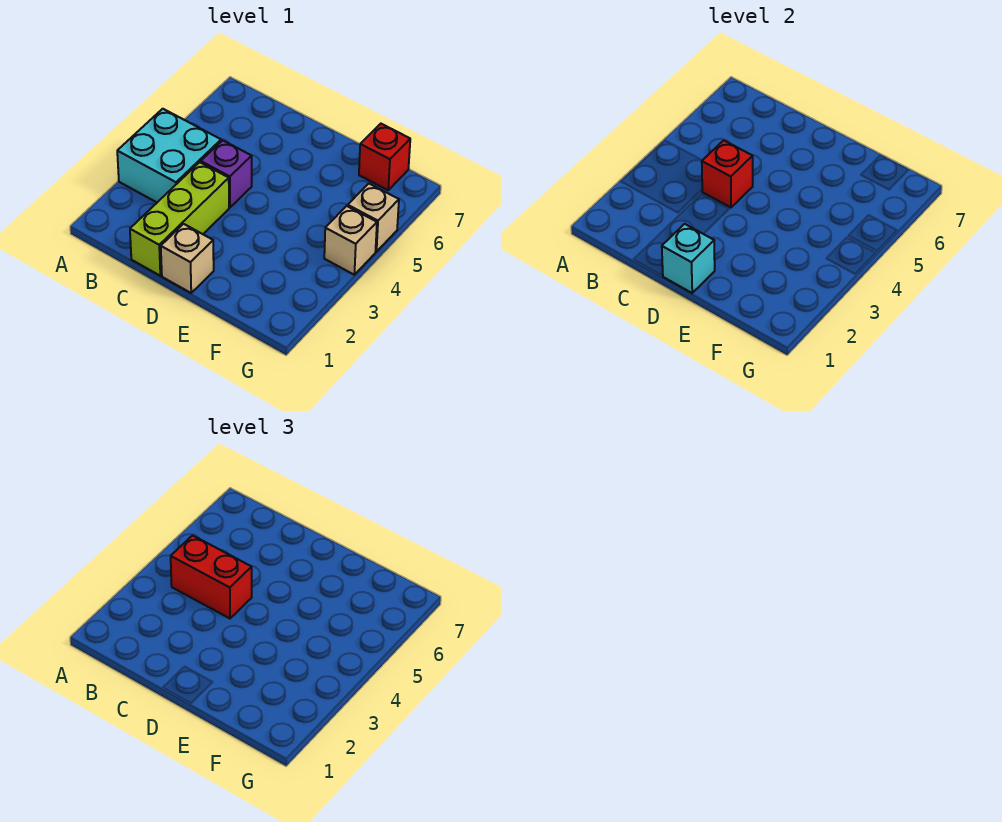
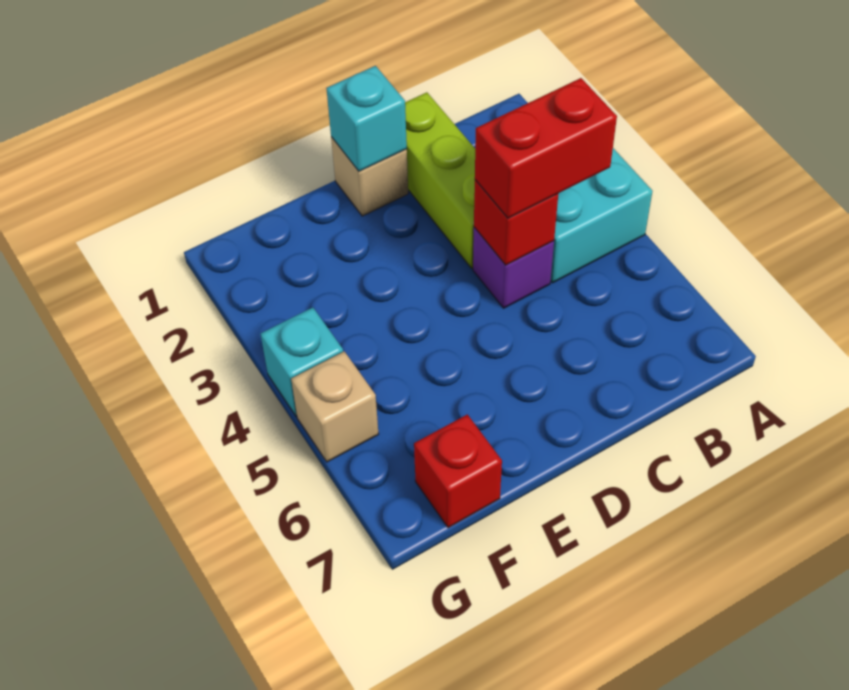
tan brick G4 level 1 -> cyan brick G4 level 1

